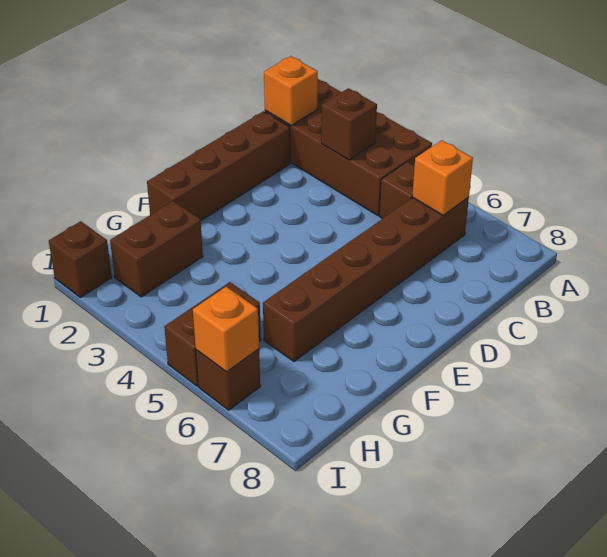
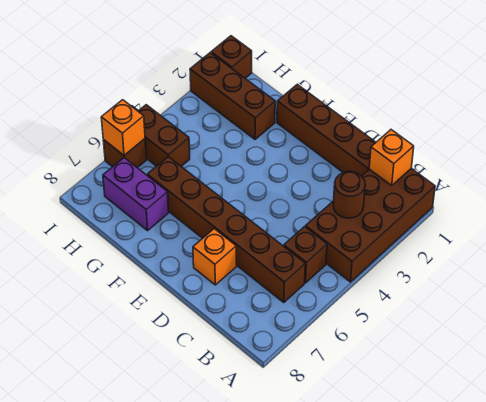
brown brick B3 level 2 -> brown round brick B3 level 2
orange brick B6 level 2 -> orange brick D7 level 1
brown brick G2:H2 level 1 -> brown brick G2:I2 level 1
none -> purple brick G7:H7 level 1

